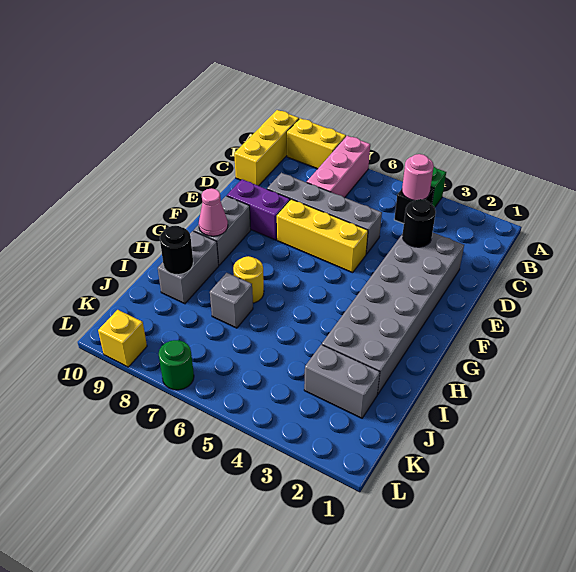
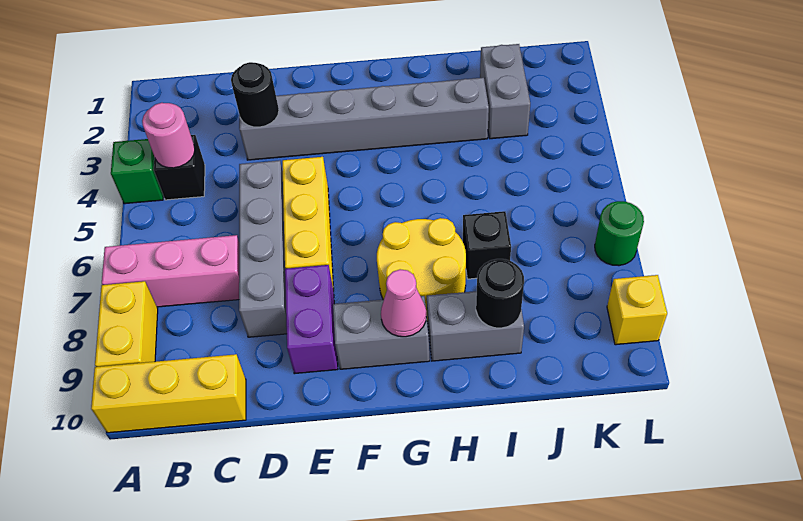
grey brick D2:I3 level 1 -> grey brick D3:I3 level 1
yellow round brick H7 level 1 -> yellow round brick G7:H8 level 1
grey brick I7 level 1 -> black brick I7 level 1

